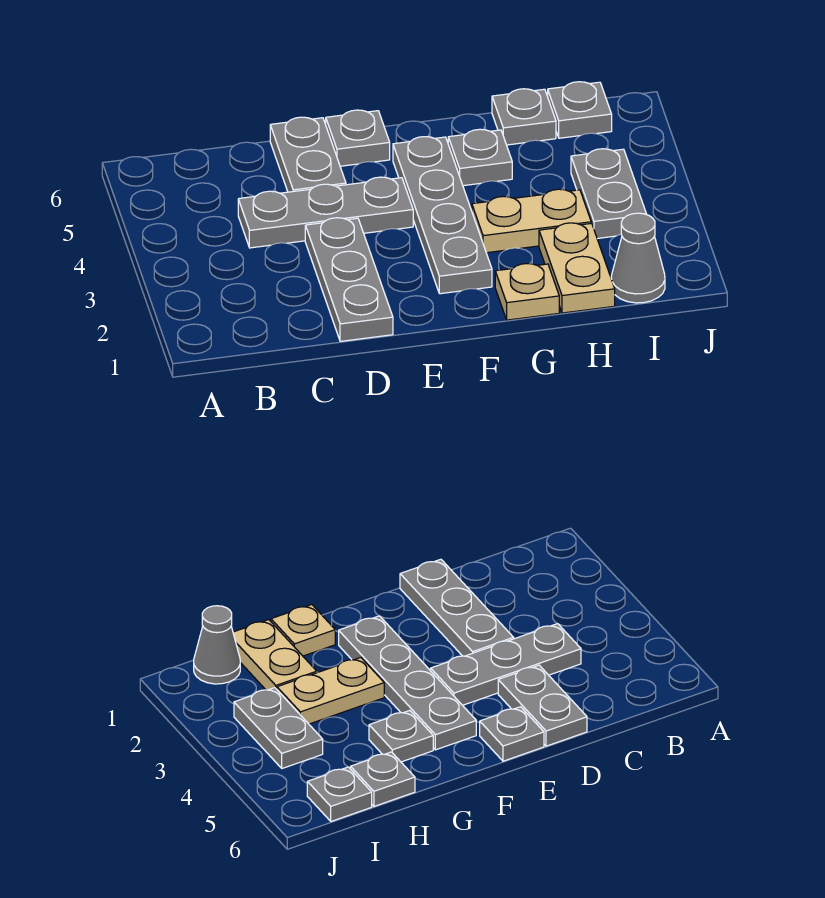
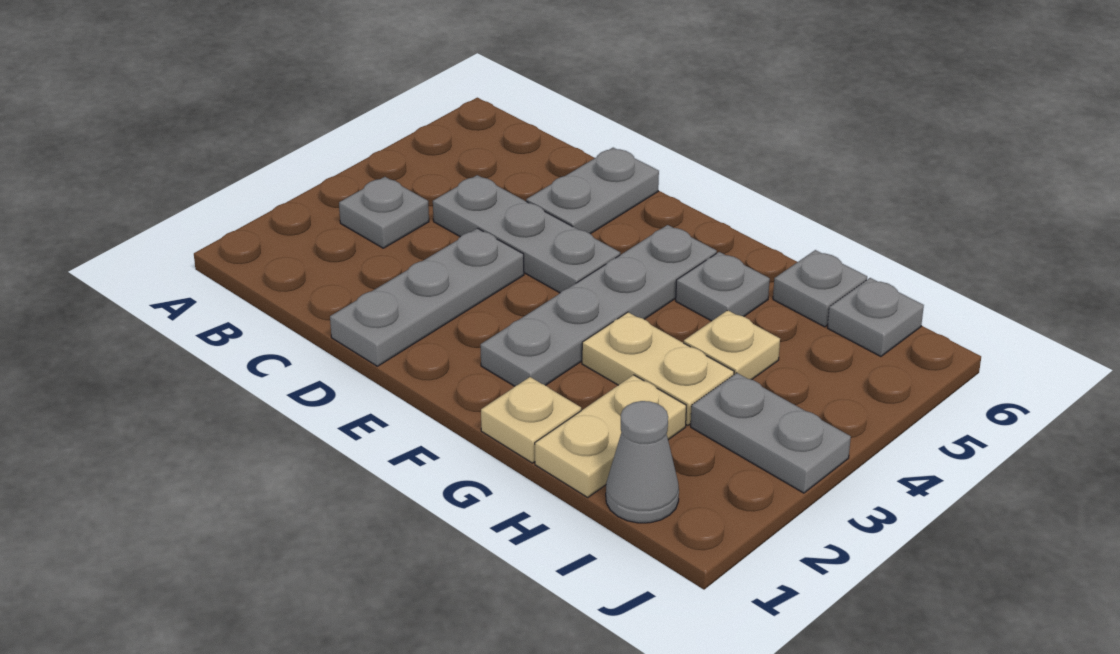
grey plate E6 level 1 -> grey plate B3 level 1
none -> tan plate H4 level 1
grey plate I3:I4 level 1 -> grey plate I3:J3 level 1

